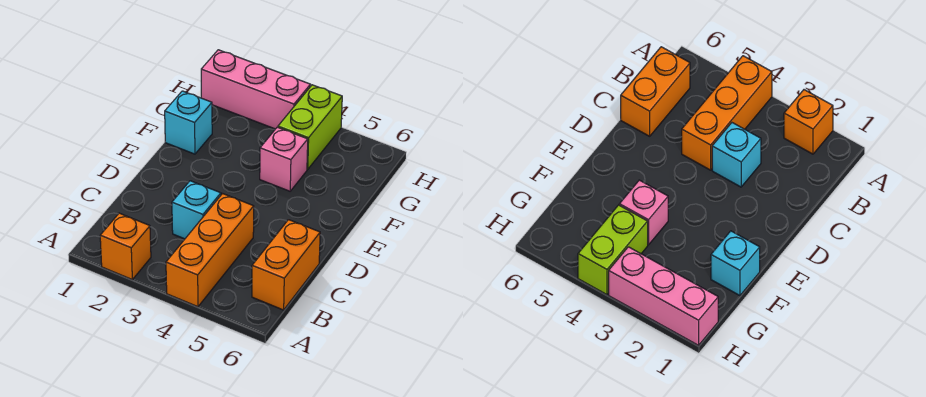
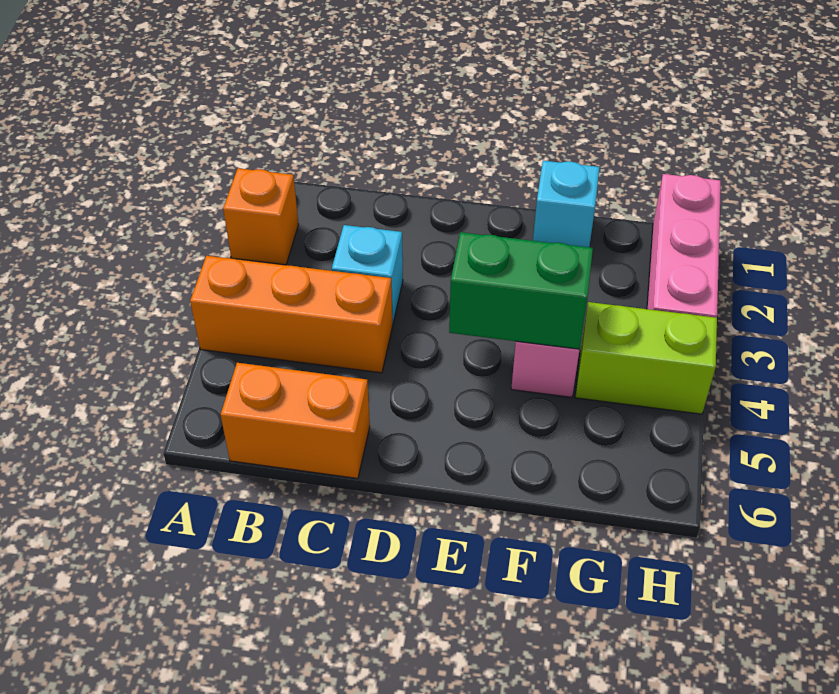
none -> green brick E4:F4 level 2

